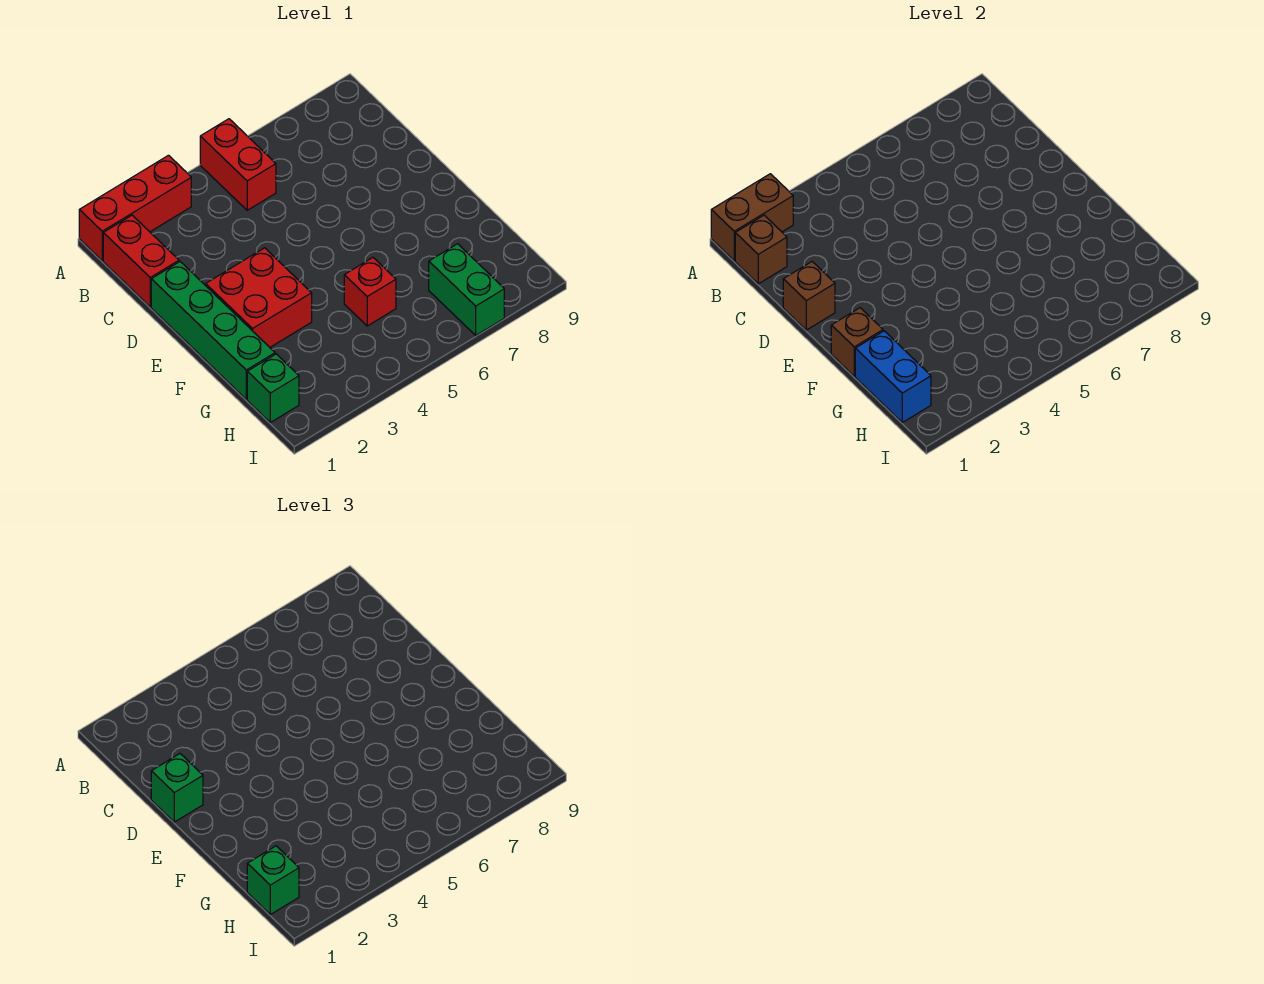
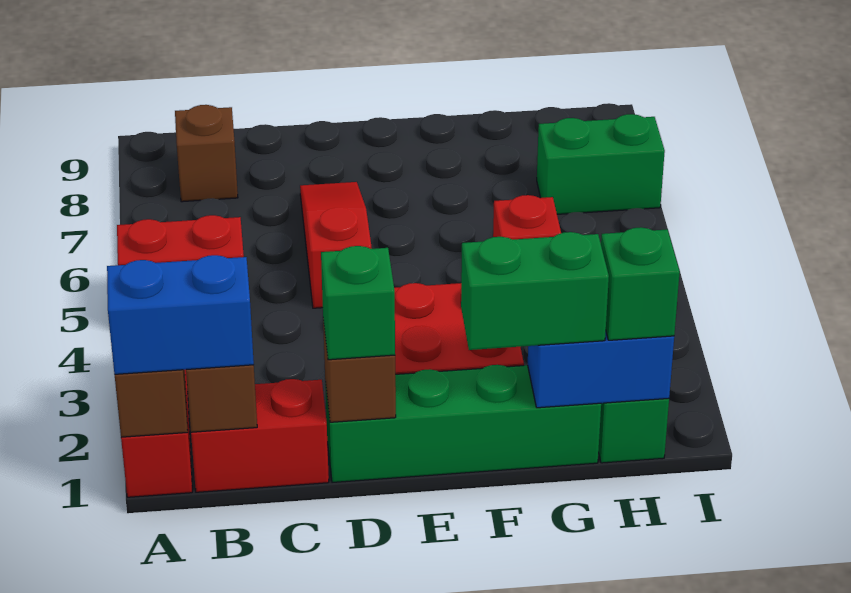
none -> blue brick A1:B1 level 3
none -> red slope D5:D7 level 1 top 5
brown brick F1 level 2 -> brown brick B8 level 1
none -> green brick F1:G1 level 3

